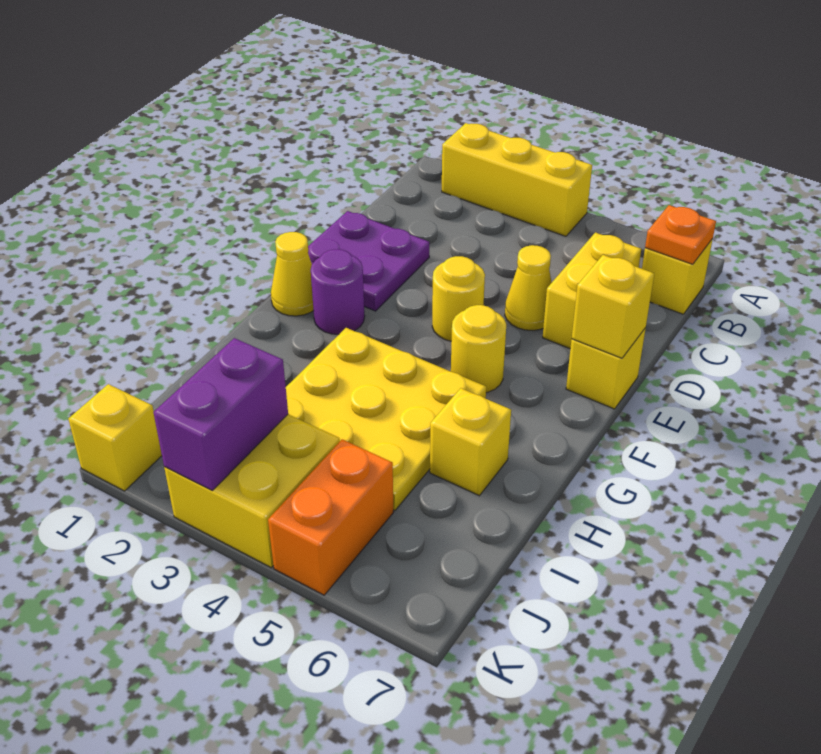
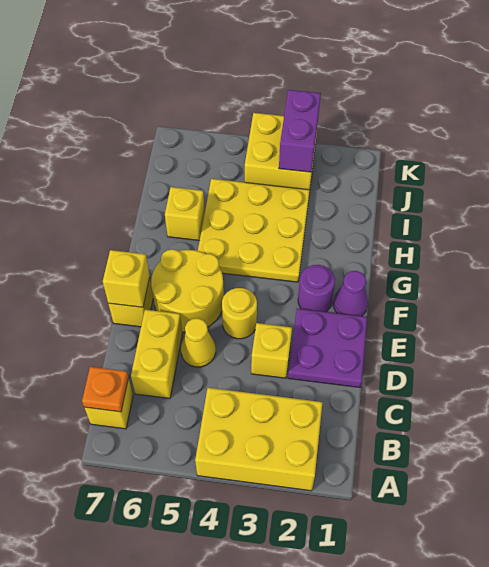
yellow brick A2:A4 level 1 -> yellow brick A2:B4 level 1
yellow cone F1 level 1 -> purple cone F1 level 1
yellow round brick F5 level 1 -> yellow round brick E5:F6 level 1
orange brick J5:K5 level 1 -> none
yellow brick K1 level 1 -> yellow brick D3 level 1

